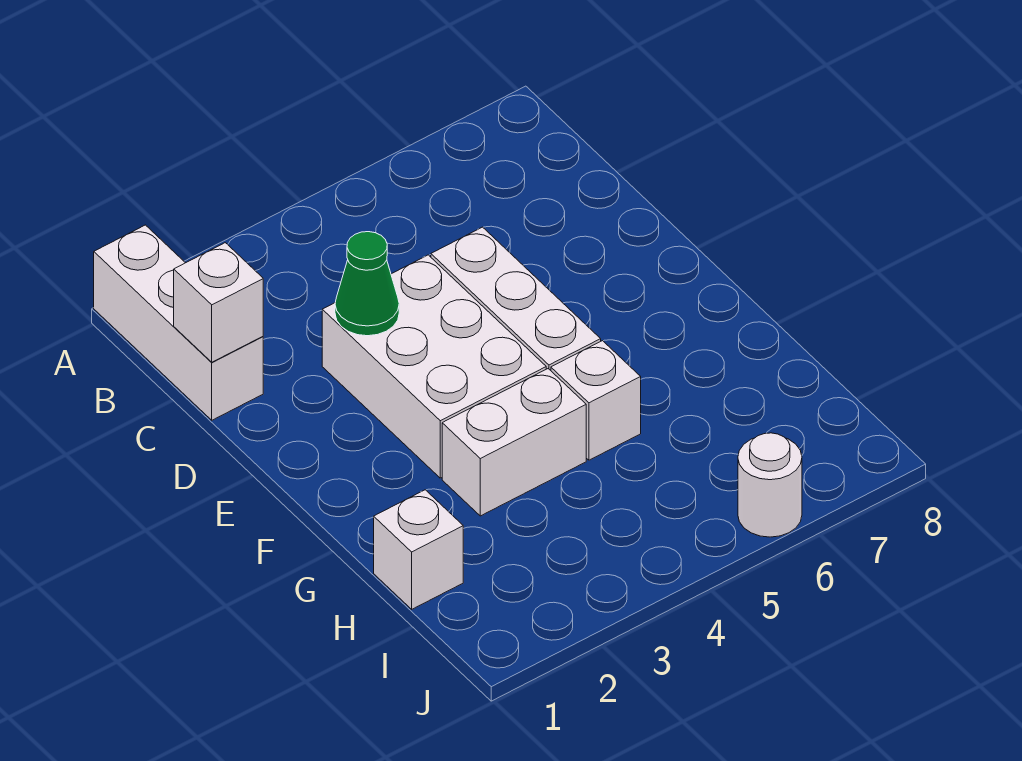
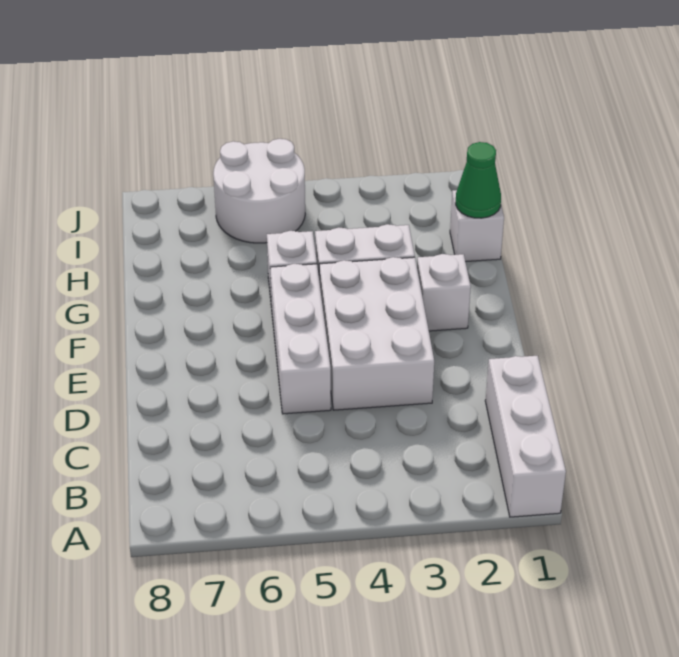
white brick C1 level 2 -> white brick F2 level 1
green cone D3 level 2 -> green cone H1 level 2
white round brick J6 level 1 -> white round brick I5:J6 level 1

